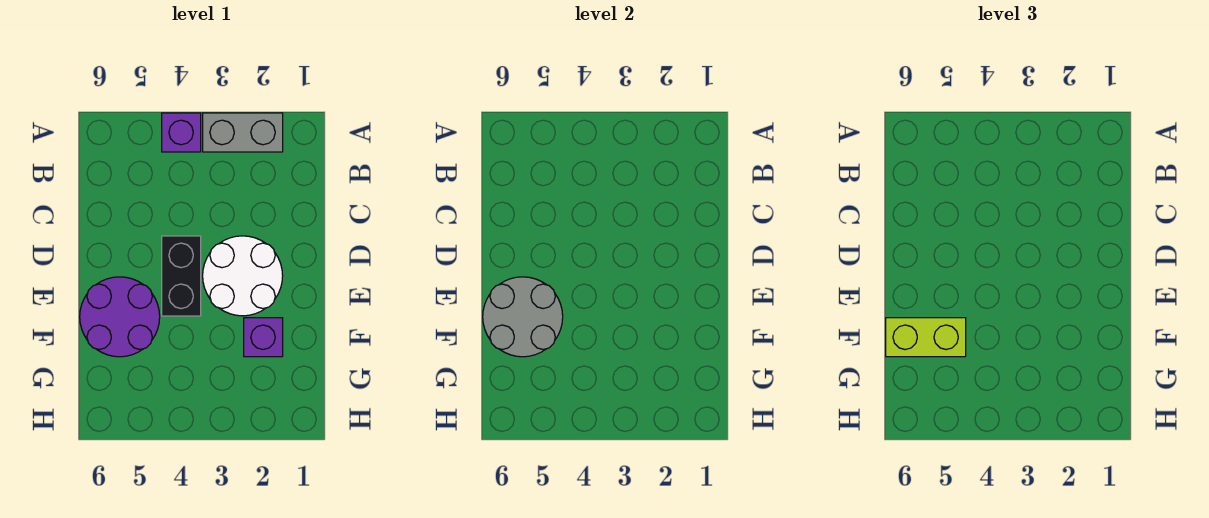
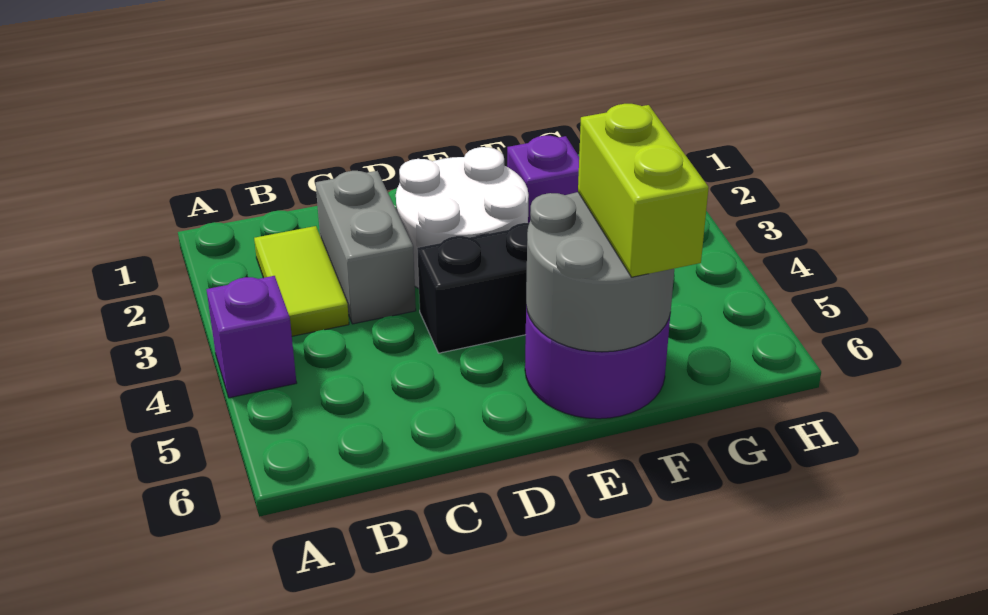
grey brick A2:A3 level 1 -> grey brick C2:C3 level 1
none -> lime tile B2:B3 level 1

